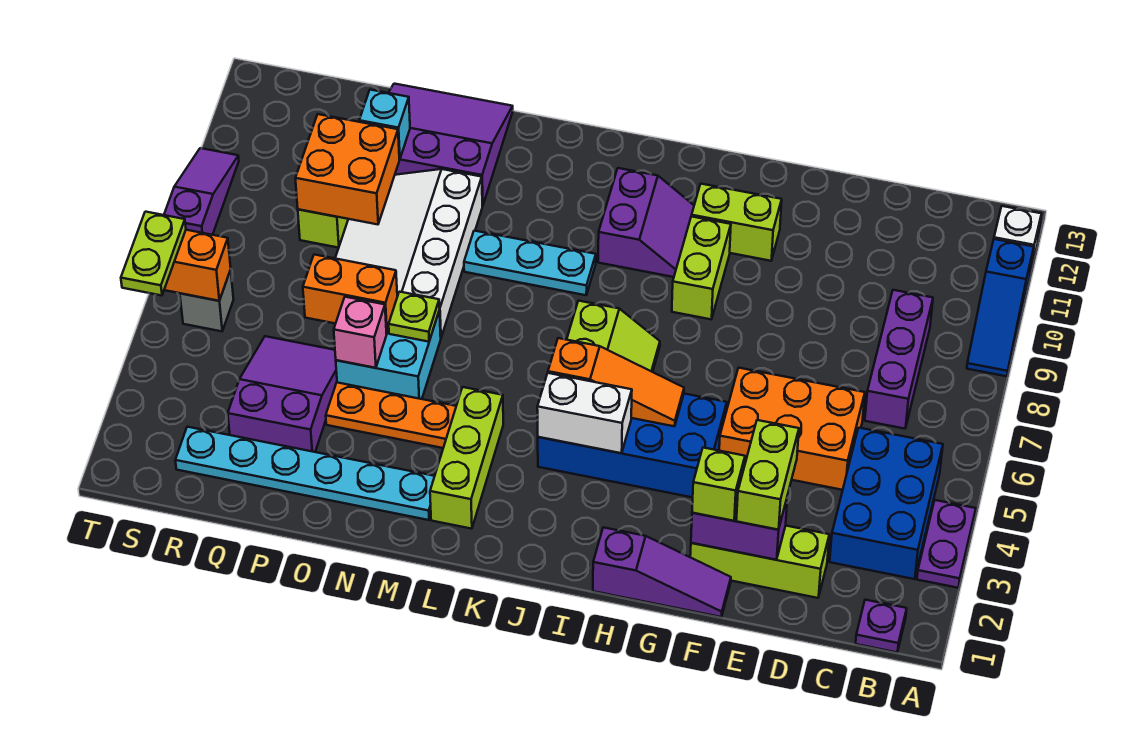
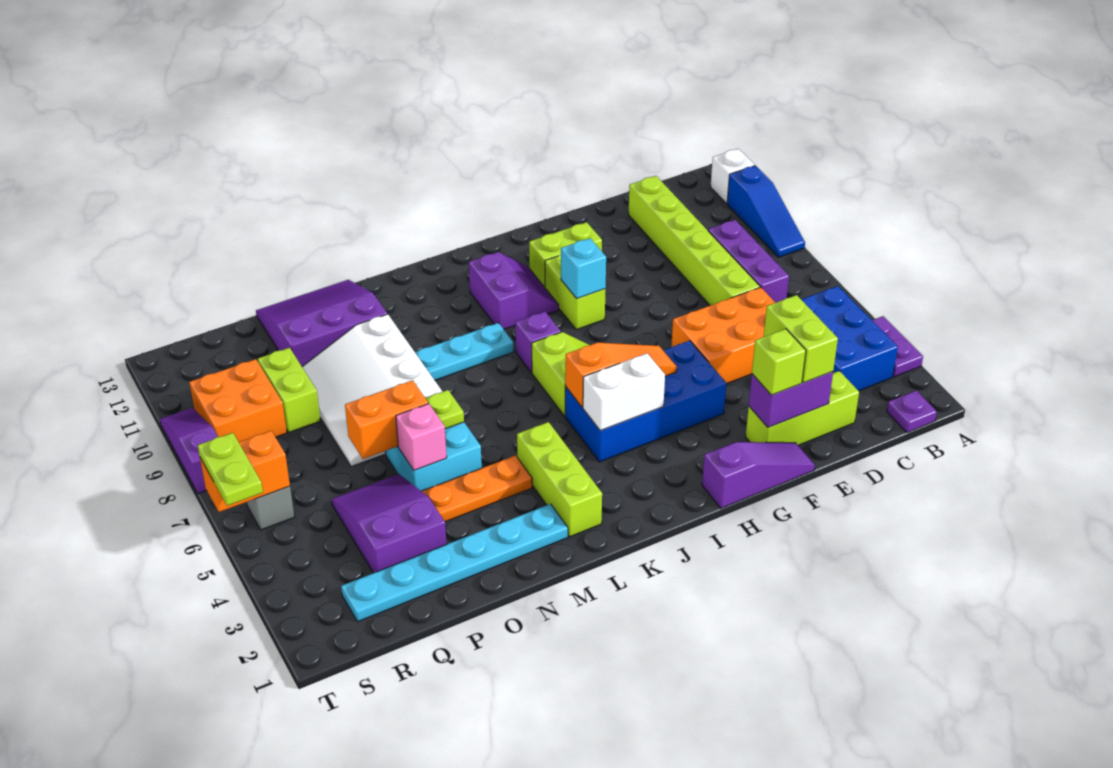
none -> lime brick D7:D12 level 1
none -> purple brick J8 level 1
orange brick P9:Q10 level 2 -> orange brick R9:S10 level 1
cyan brick P11 level 2 -> cyan brick H9 level 2

